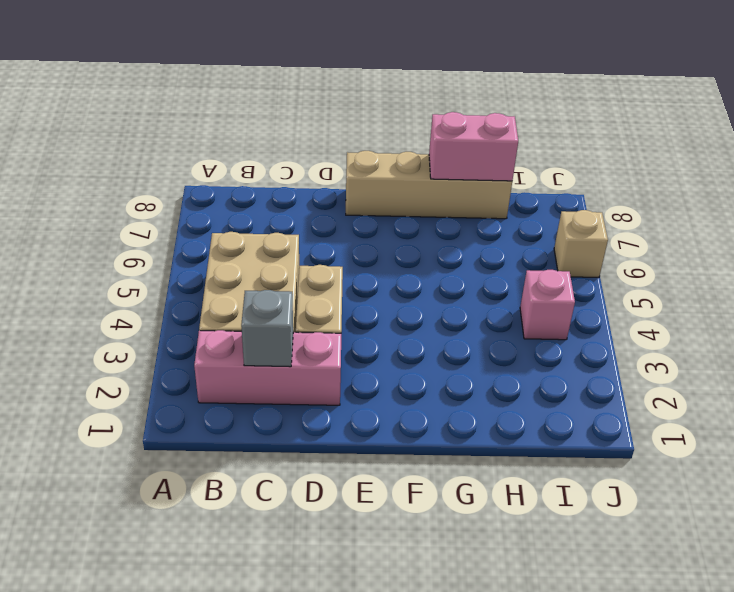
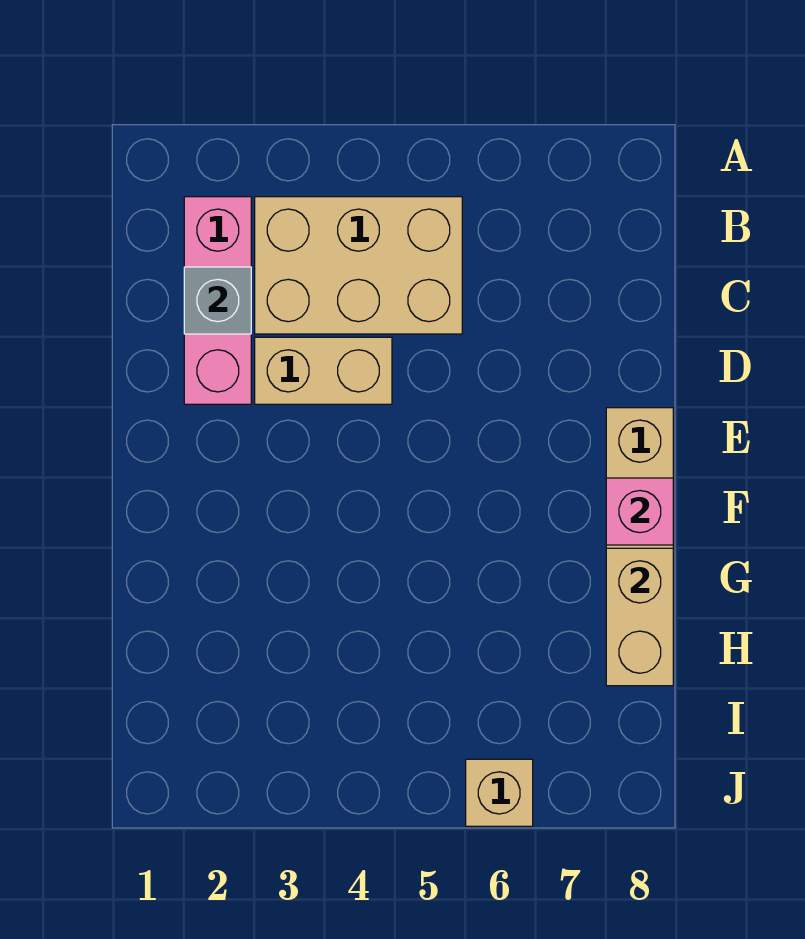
pink brick G8:H8 level 2 -> tan brick G8:H8 level 2
pink brick I4 level 1 -> pink brick F8 level 2

